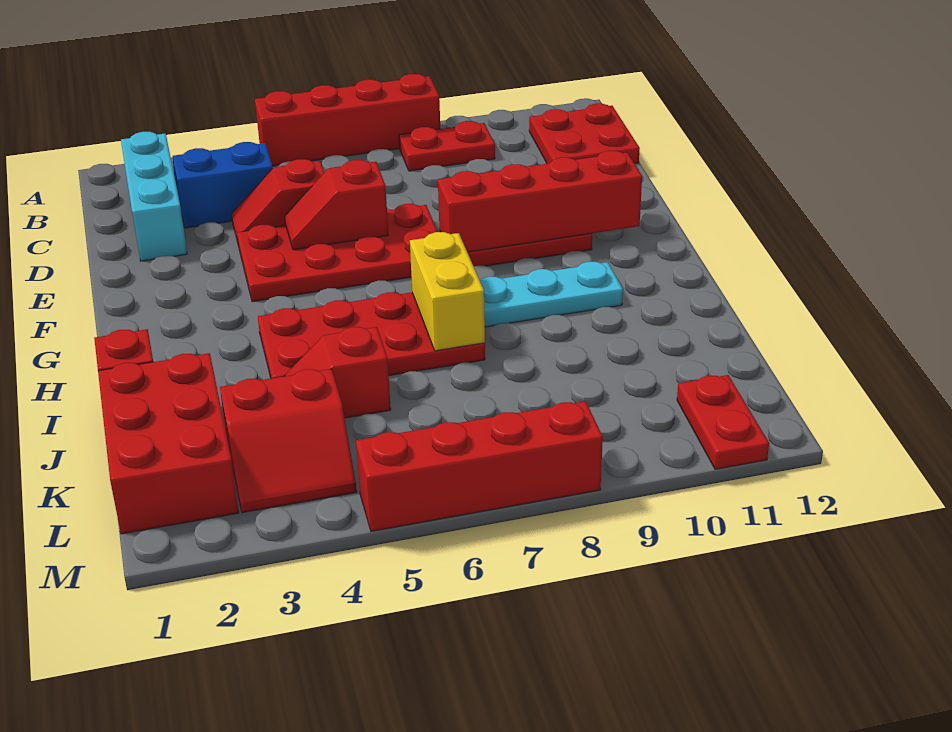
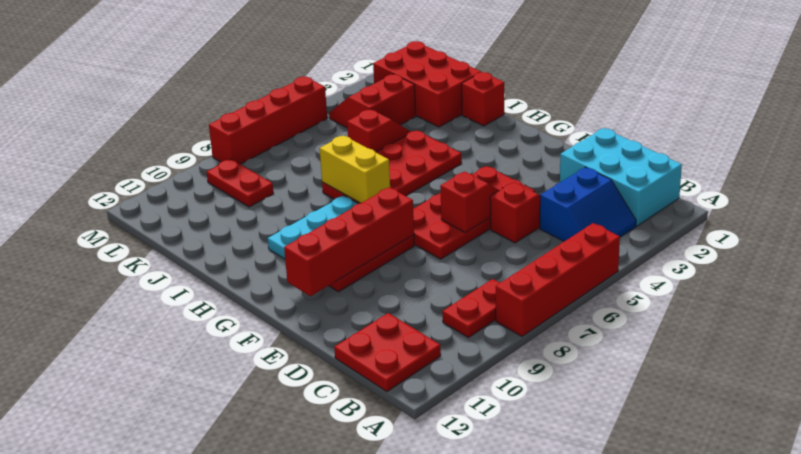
cyan brick B2:D2 level 1 -> cyan brick B1:D2 level 1
red plate L11:M11 level 1 -> red plate K9:L9 level 1

